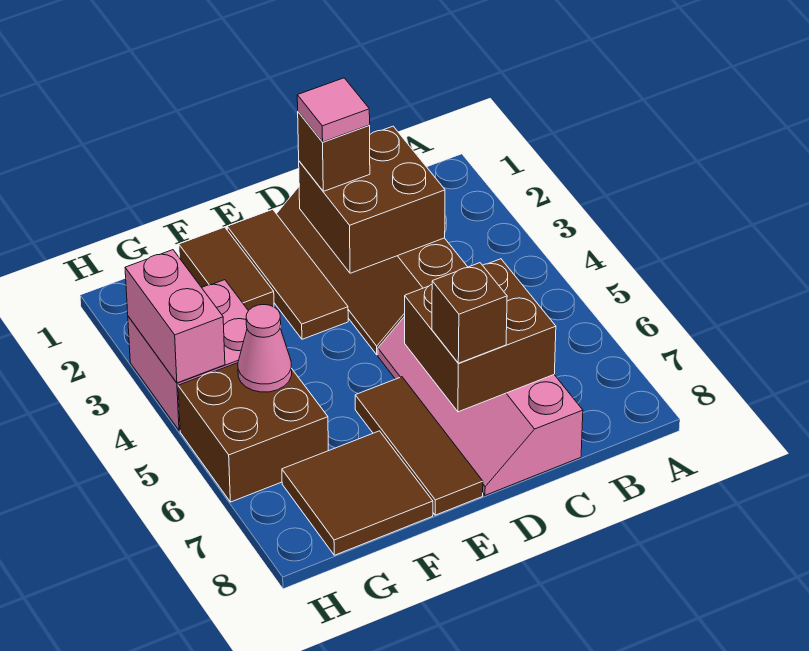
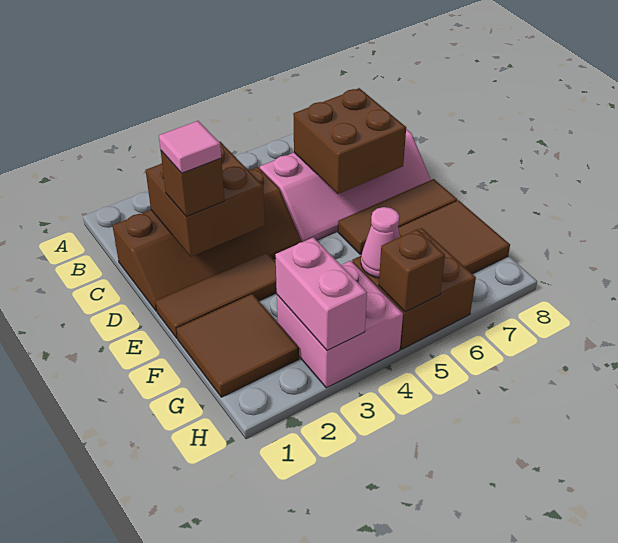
brown brick D7 level 3 -> brown brick H5 level 2
brown tile F1:F2 level 1 -> brown tile F1:G2 level 1
pink brick H3:H4 level 2 -> pink brick G3:H3 level 2

